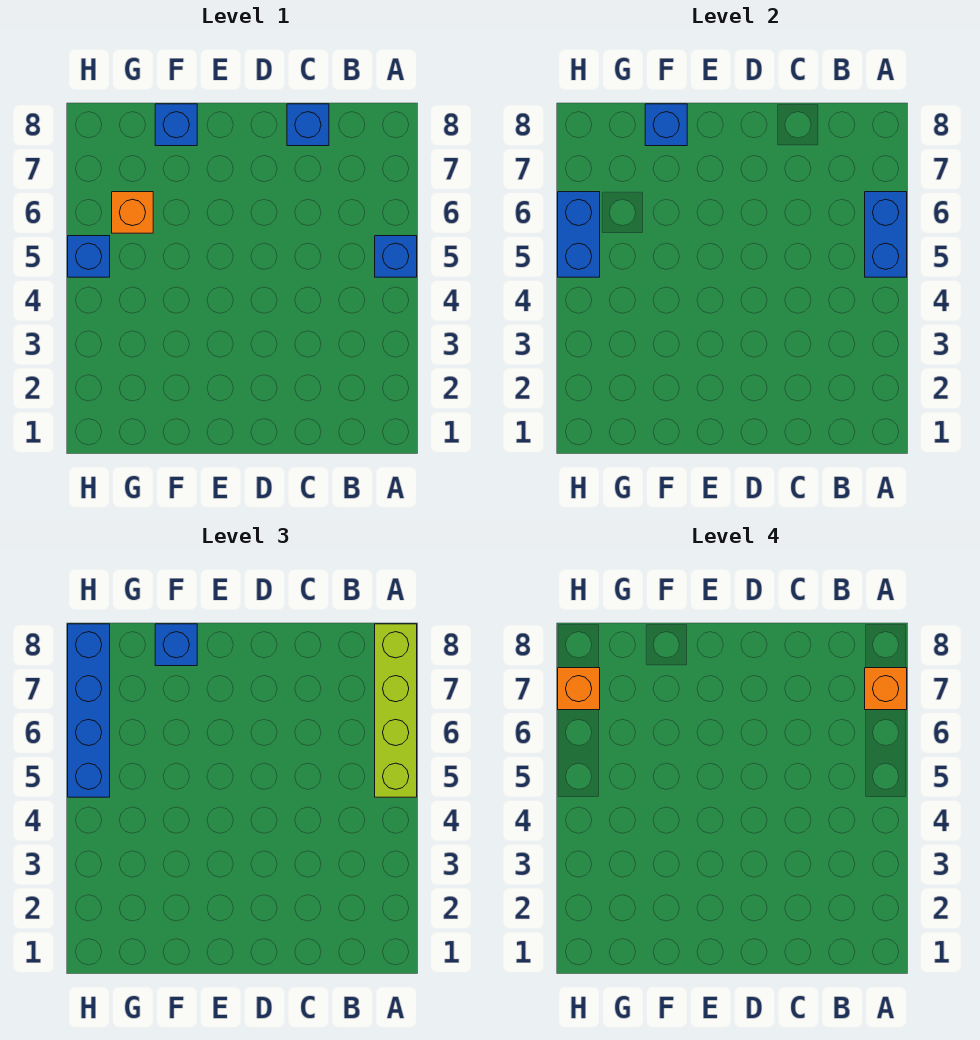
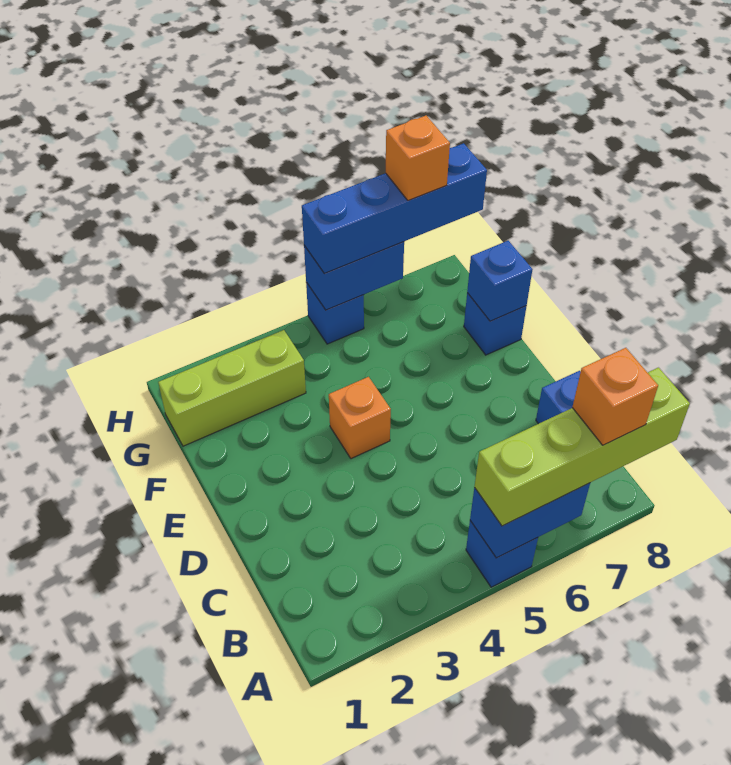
blue brick F8 level 3 -> none
none -> lime brick G1:G3 level 1
orange brick G6 level 1 -> orange brick E4 level 1

